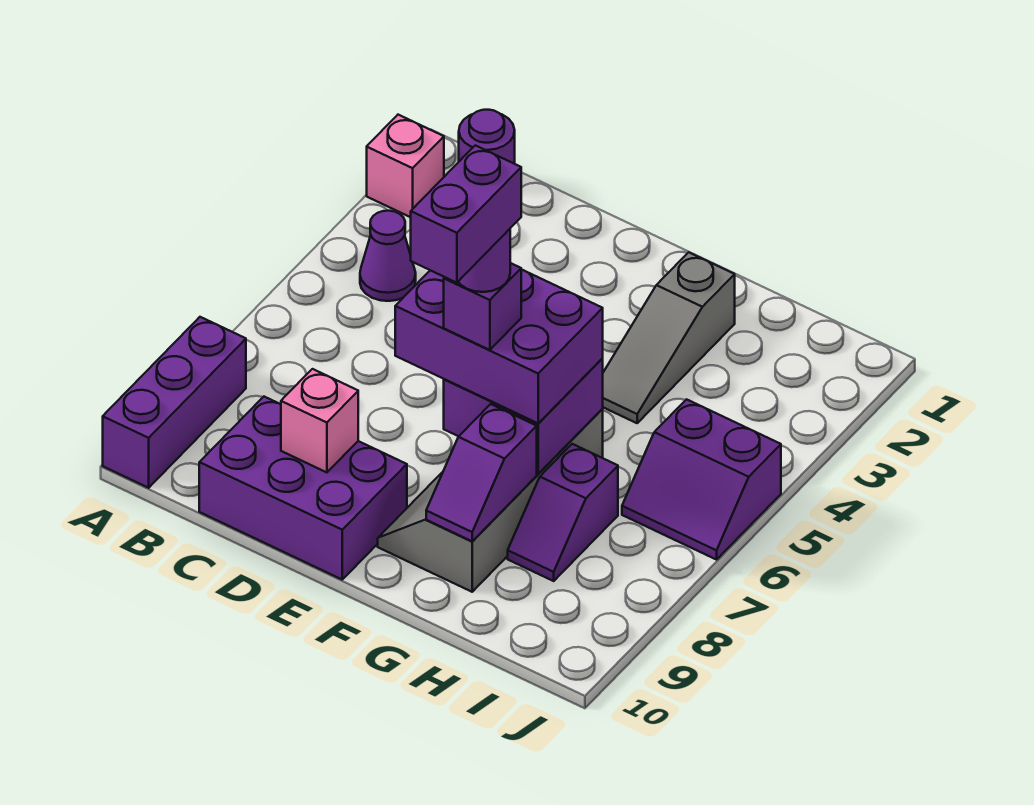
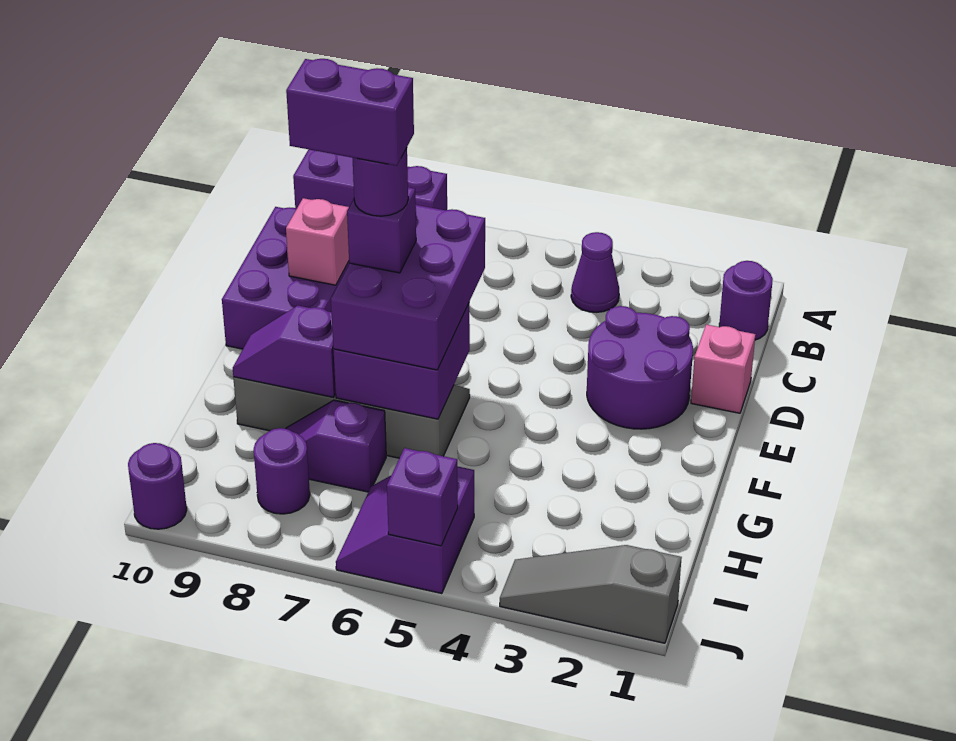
pink brick A2 level 1 -> pink brick D1 level 1
none -> purple round brick D2:E3 level 1
grey slope G2:G4 level 1 top 2 -> grey slope J1:J3 level 1 top 1
none -> purple round brick I8 level 1
none -> purple brick J5 level 2
none -> purple round brick J10 level 1

